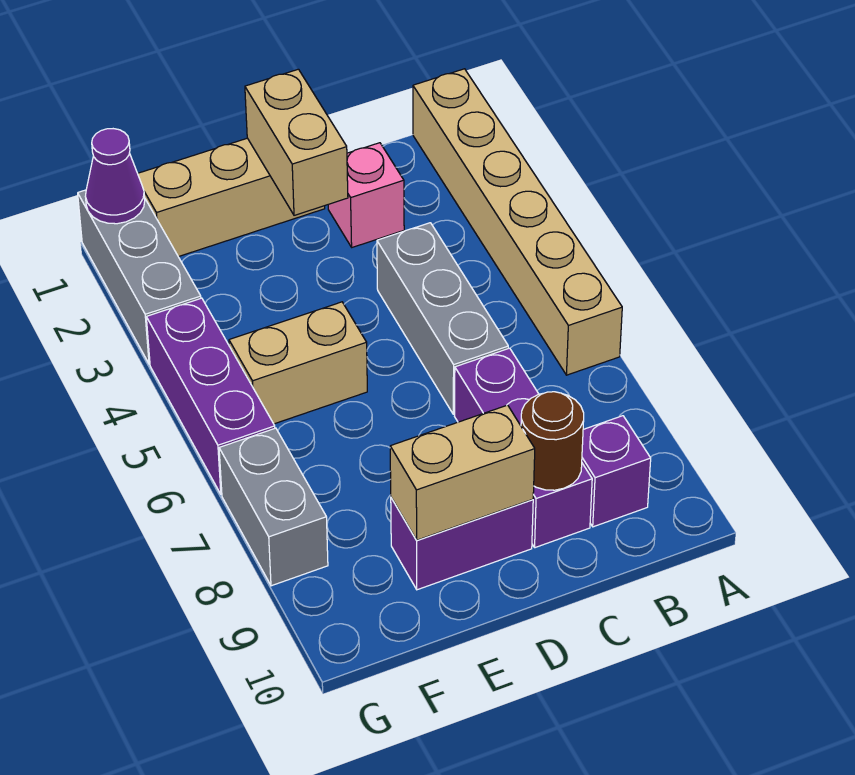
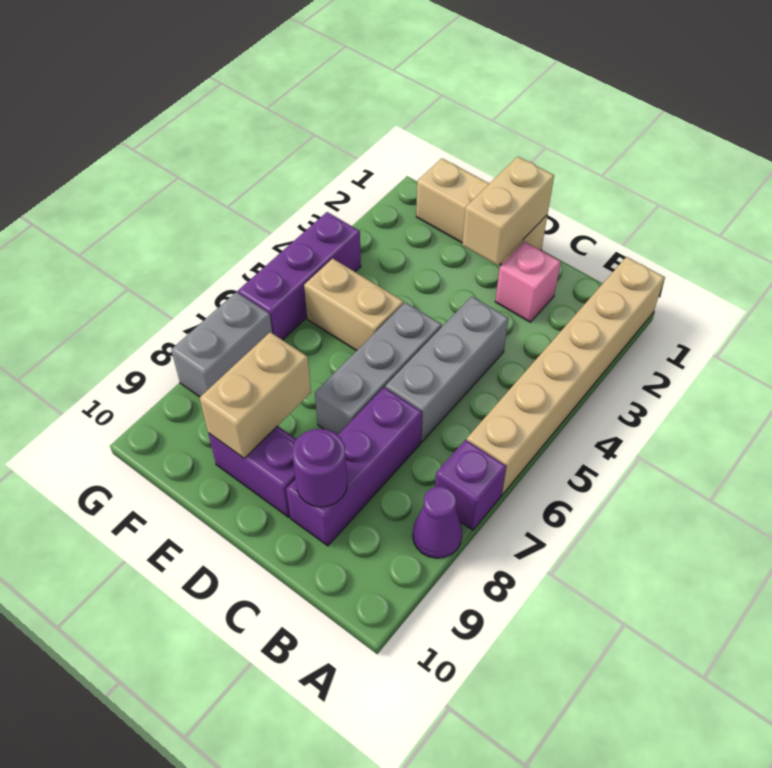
purple brick B9 level 1 -> purple brick A7 level 1
brown round brick C9 level 2 -> purple round brick C9 level 2
tan brick D9:E9 level 2 -> tan brick E8:E9 level 2
grey brick G1:G3 level 1 -> grey brick D5:D7 level 1
purple cone G1 level 2 -> purple cone A8 level 1

